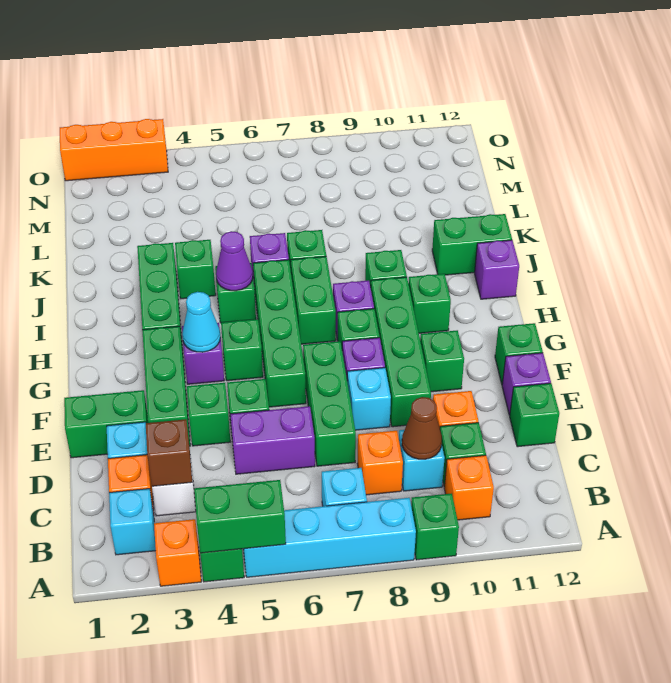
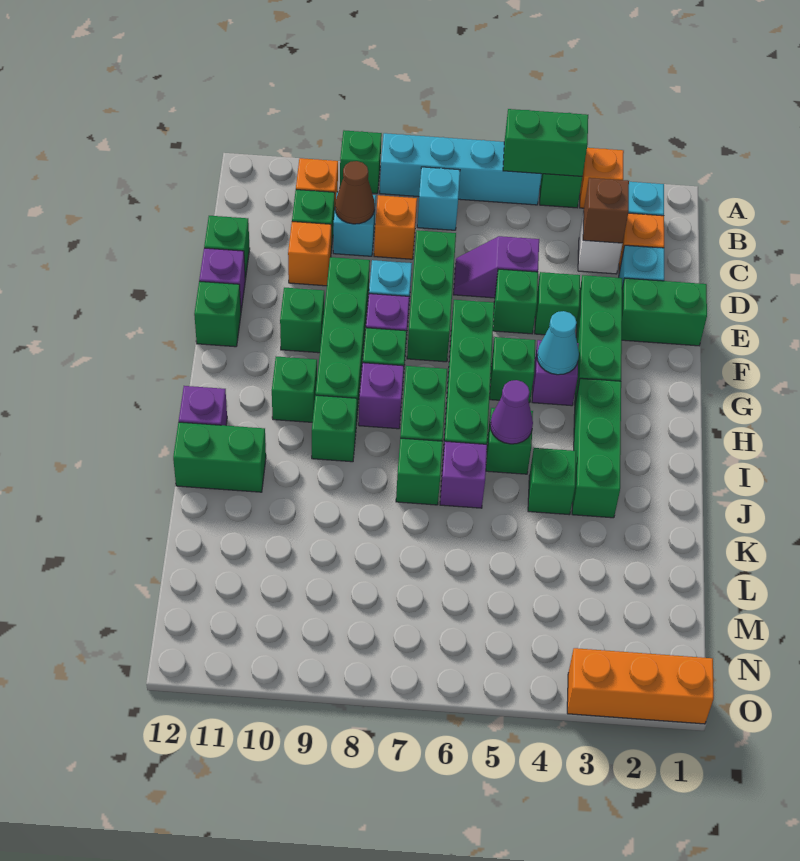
purple brick D5:D6 level 1 -> purple slope D5:D6 level 1 top 5

